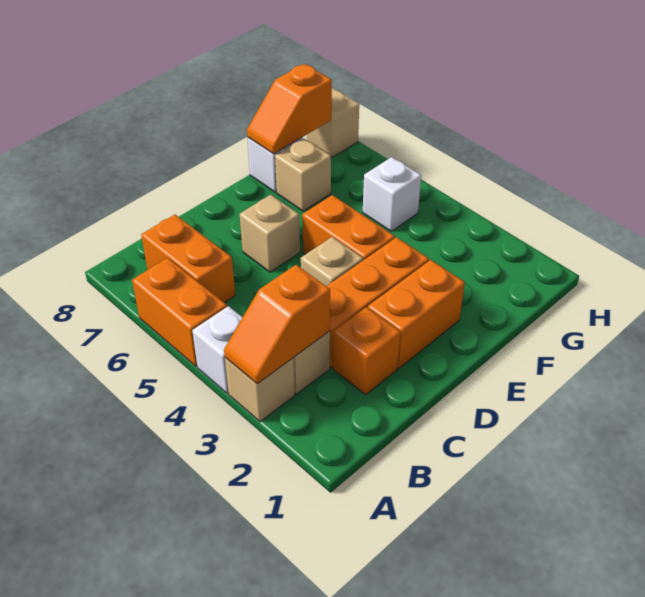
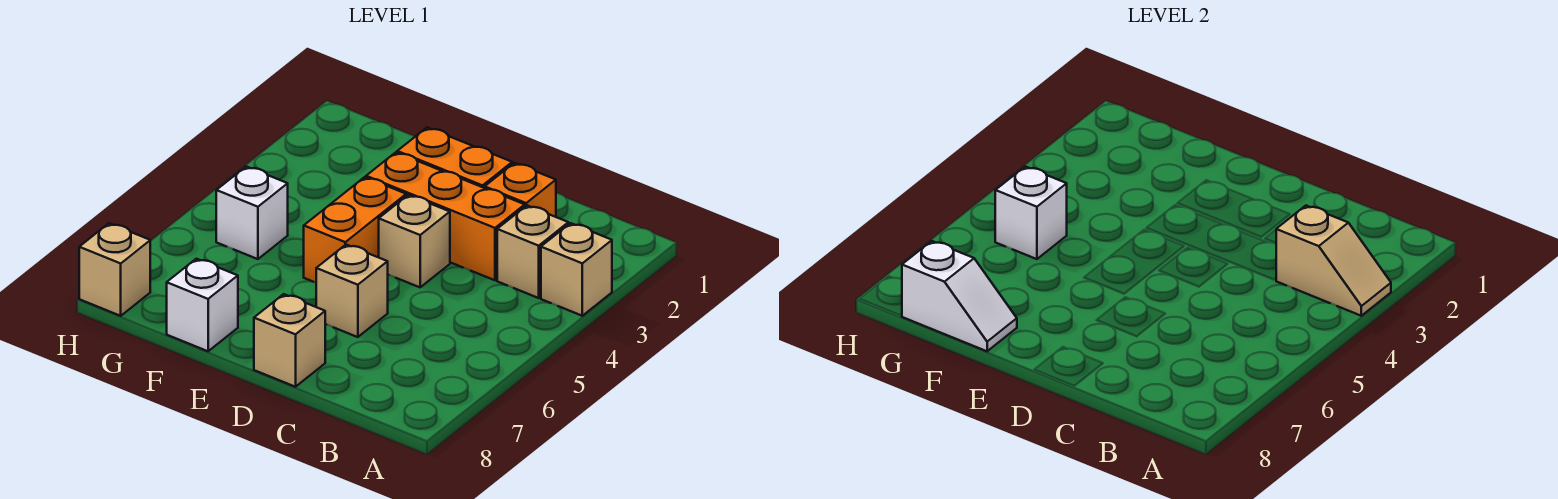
orange slope A3:B3 level 2 top B -> tan slope A3:B3 level 2 top B
white brick A4 level 1 -> white brick G5 level 2
orange brick A5:A6 level 1 -> none
orange brick B6:B7 level 1 -> none
tan brick F7 level 1 -> tan brick D8 level 1
orange slope F8:G8 level 2 top G -> white slope F8:G8 level 2 top G

